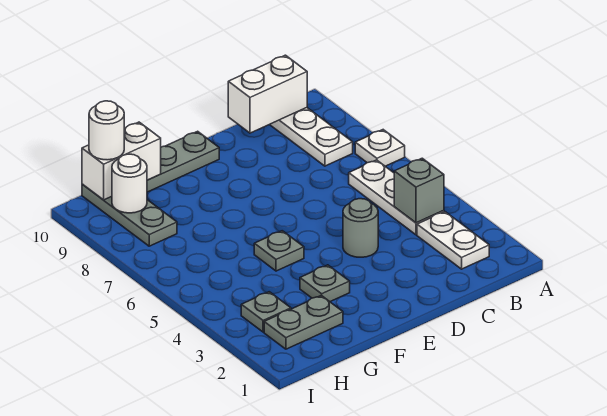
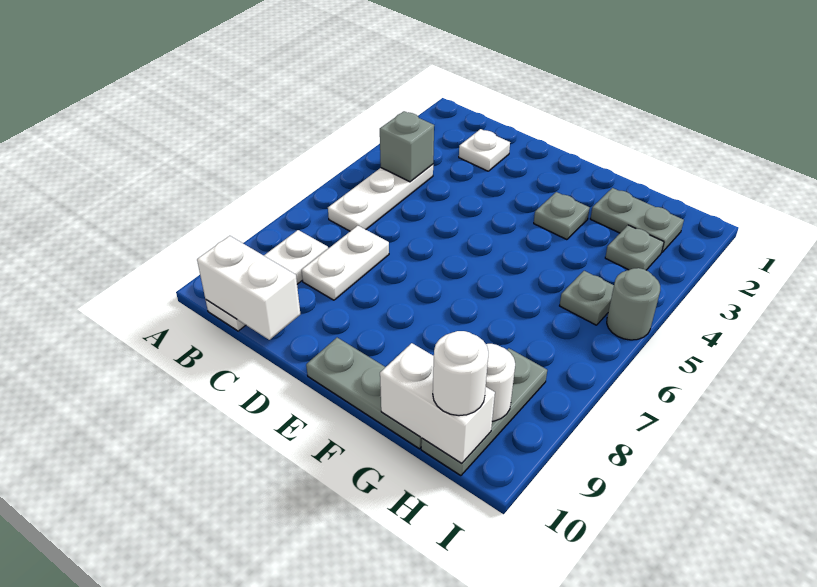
white plate A7 level 1 -> white plate C2 level 1
white plate B2:B3 level 1 -> white plate C7:C8 level 1
grey round brick D4 level 1 -> grey round brick I5 level 1
grey plate F5 level 1 -> grey plate H5 level 1

